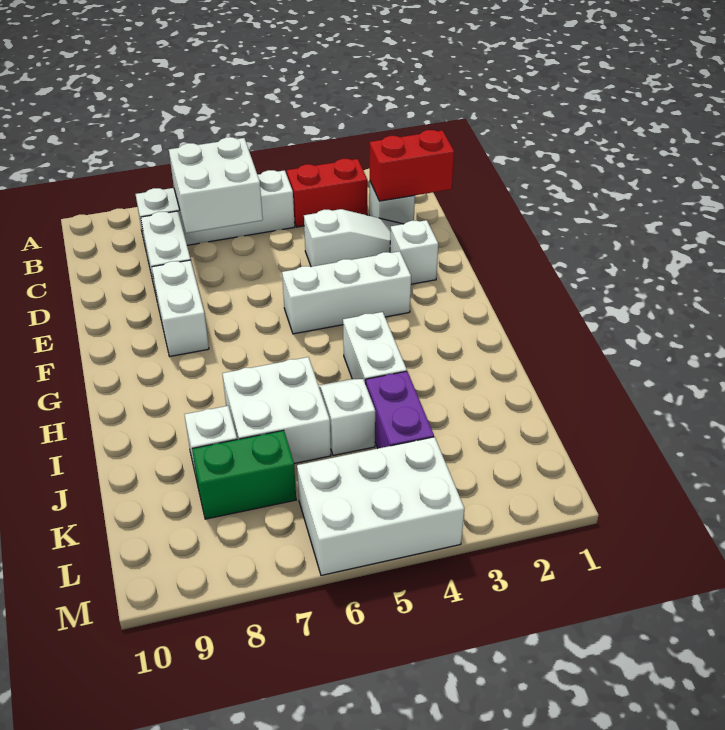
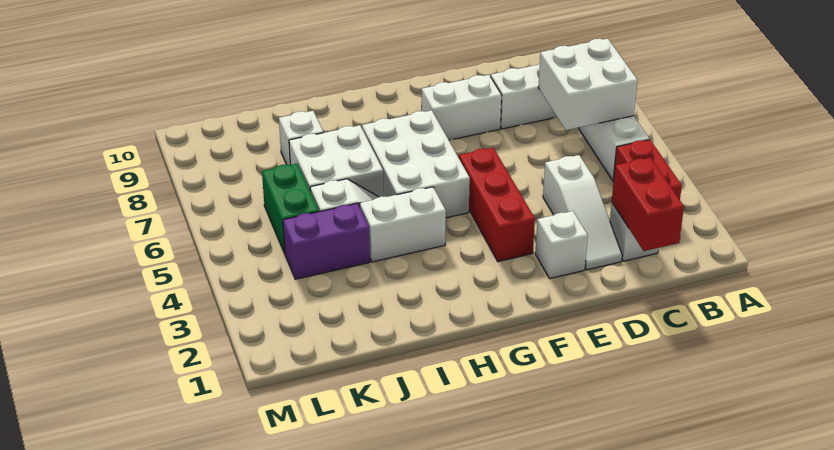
white brick F3:F5 level 1 -> red brick F3:F5 level 1
green brick K7:K8 level 1 -> green brick K5:K6 level 1
white brick L4:M6 level 1 -> white brick G5:H7 level 1

